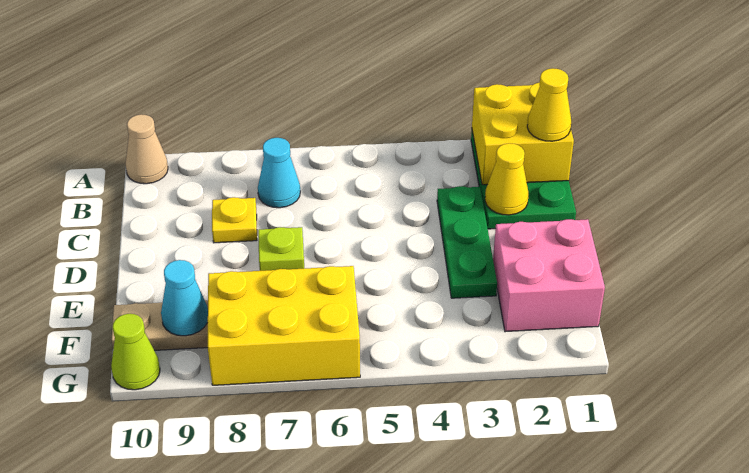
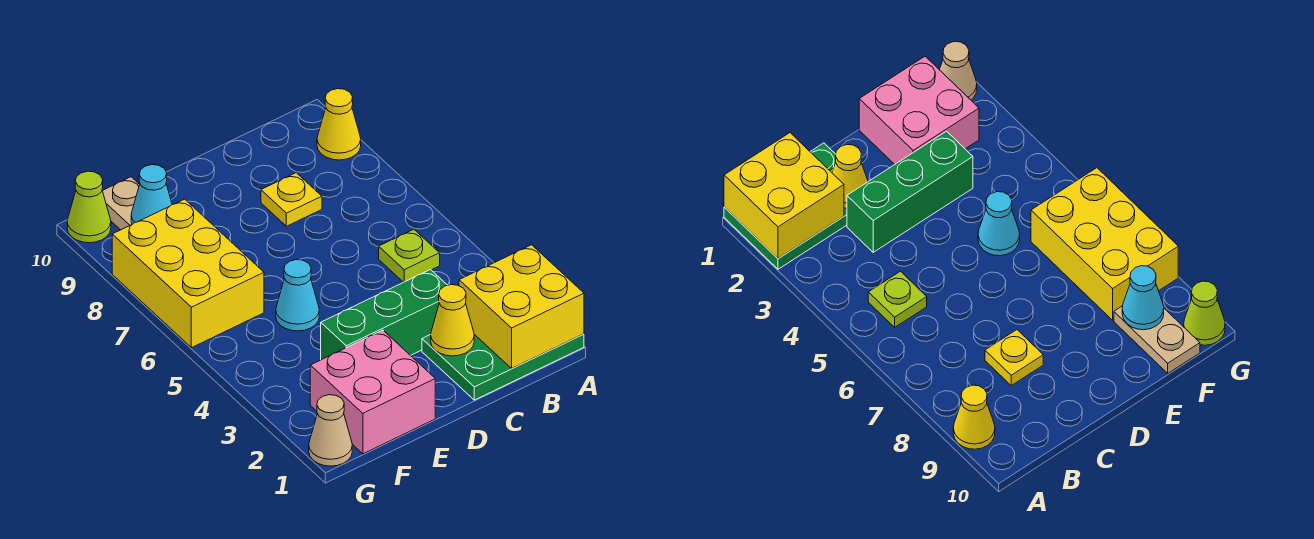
tan cone A10 level 1 -> tan cone G1 level 1
yellow cone B1 level 3 -> yellow cone A9 level 1
cyan cone B7 level 1 -> cyan cone E5 level 1
green plate C3:E3 level 1 -> green brick C3:E3 level 1
lime plate D7 level 1 -> lime plate B5 level 1

